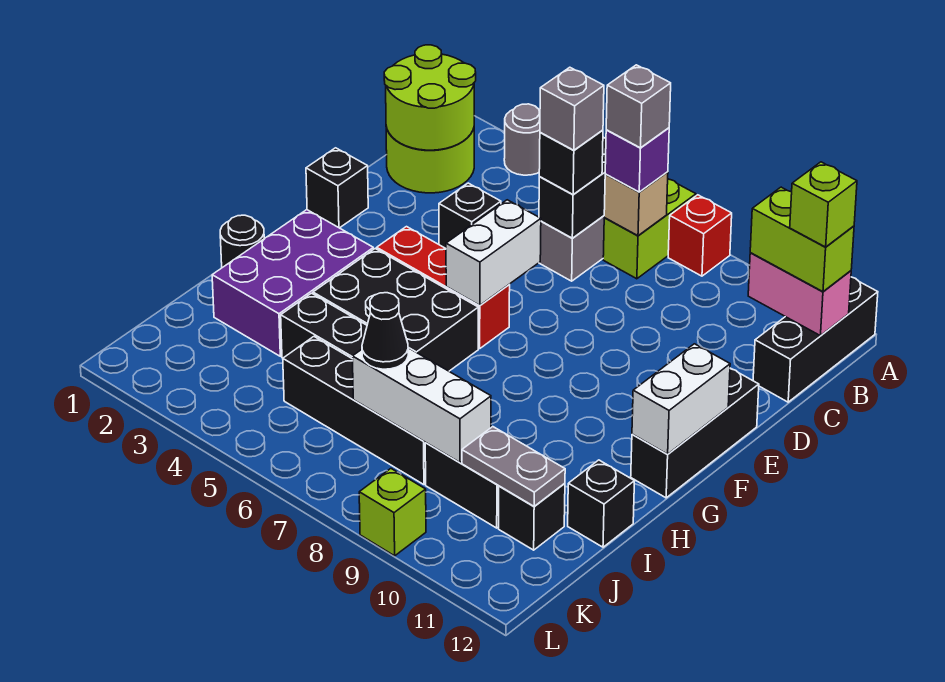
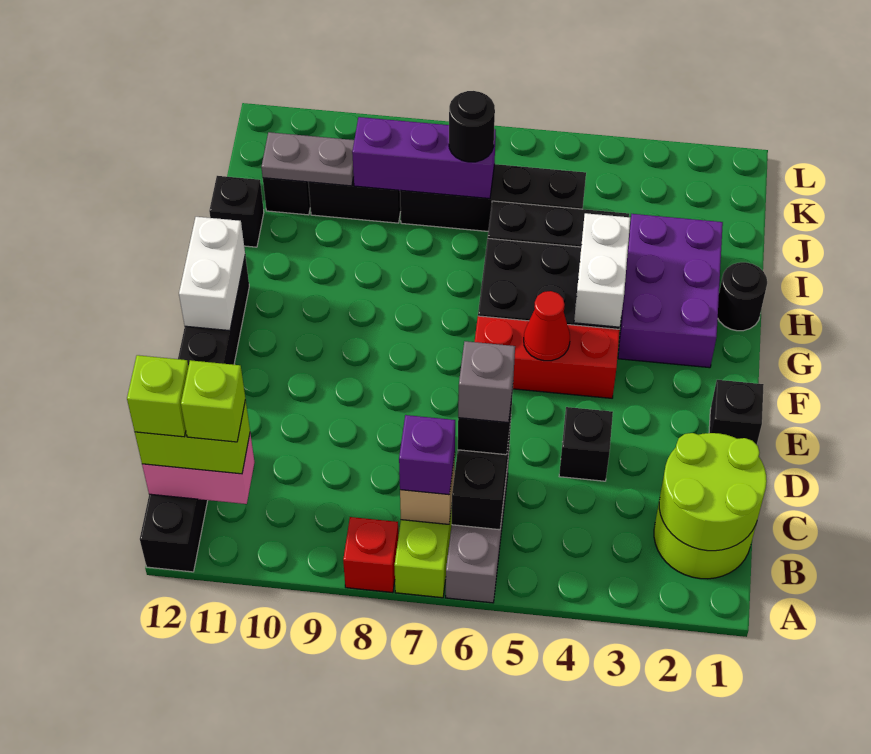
grey round brick A3 level 1 -> none
grey brick B7 level 4 -> none
white brick E6:F6 level 2 -> white brick G4:H4 level 2
none -> red cone F5 level 2
white brick J7:J9 level 2 -> purple brick J7:J9 level 2
black cone J7 level 3 -> black round brick J7 level 3
lime brick L9 level 1 -> lime brick B11 level 4

